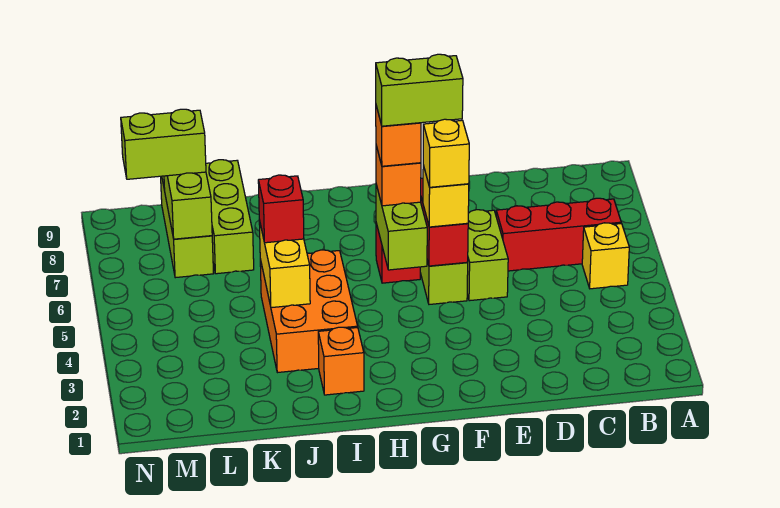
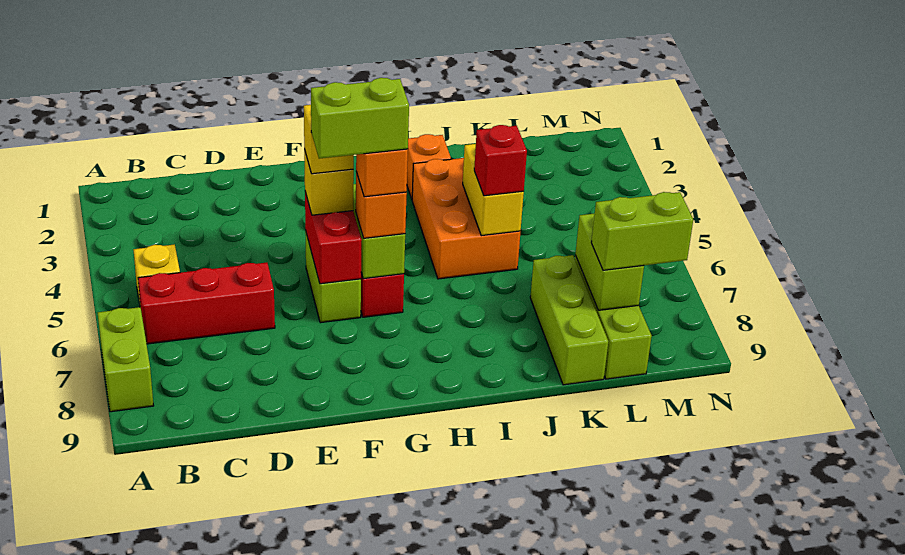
lime brick E5:E6 level 1 -> lime brick A7:A8 level 1

